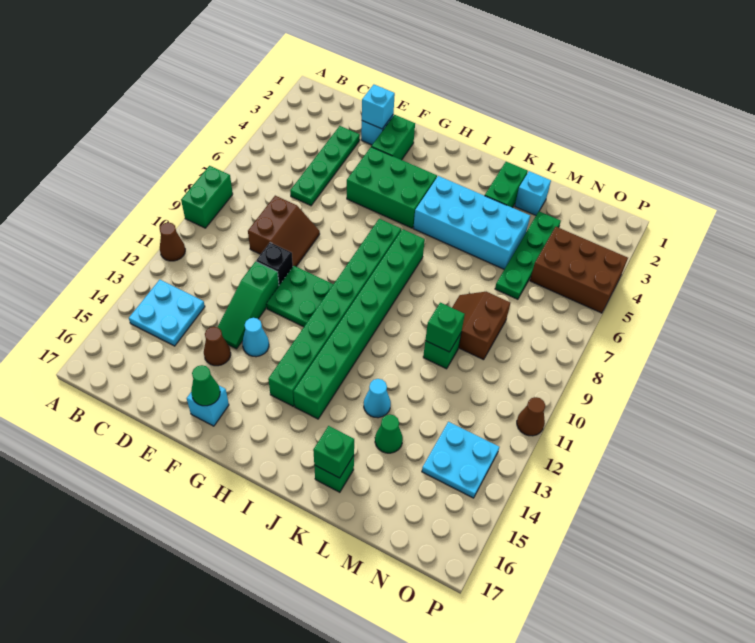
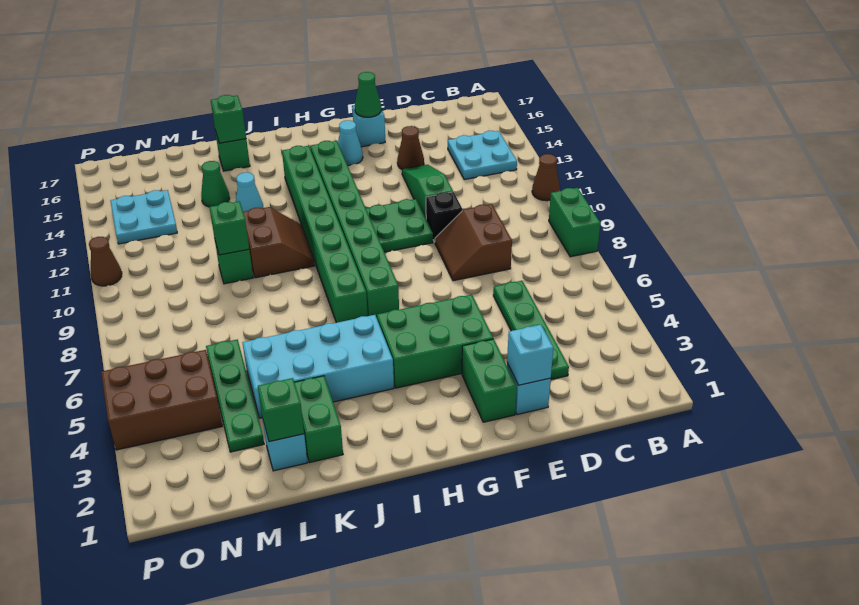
cyan cone F13 level 1 -> cyan cone G15 level 1
none -> green brick L2 level 2
brown slope L8:M9 level 1 top M -> brown slope J10:K11 level 1 top K

